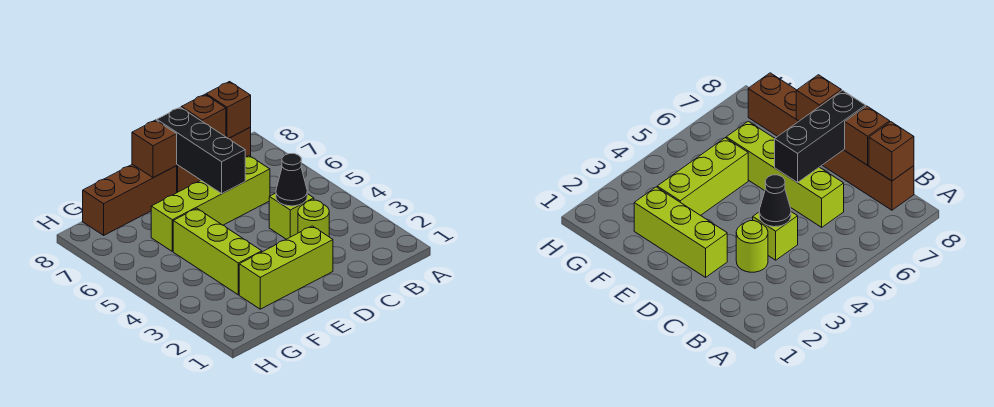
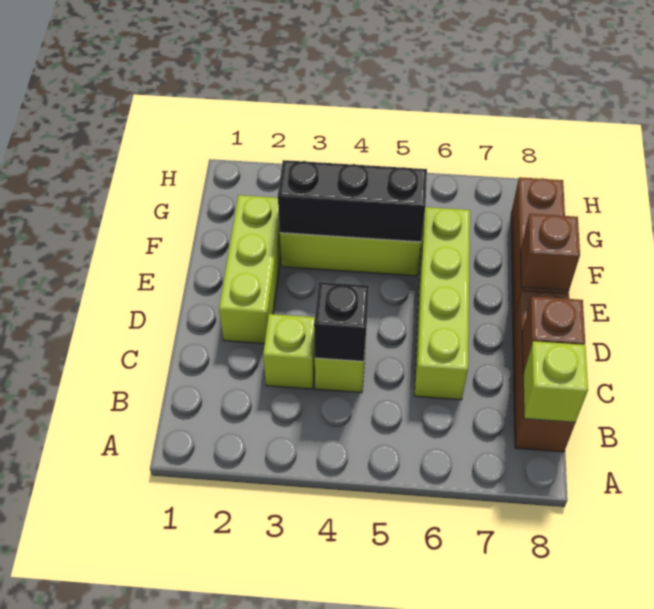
brown brick B8 level 2 -> lime brick B8 level 2
lime round brick C3 level 1 -> lime brick C3 level 1
black cone C4 level 2 -> black brick C4 level 2
black brick D6:D8 level 2 -> black brick F3:F5 level 2

